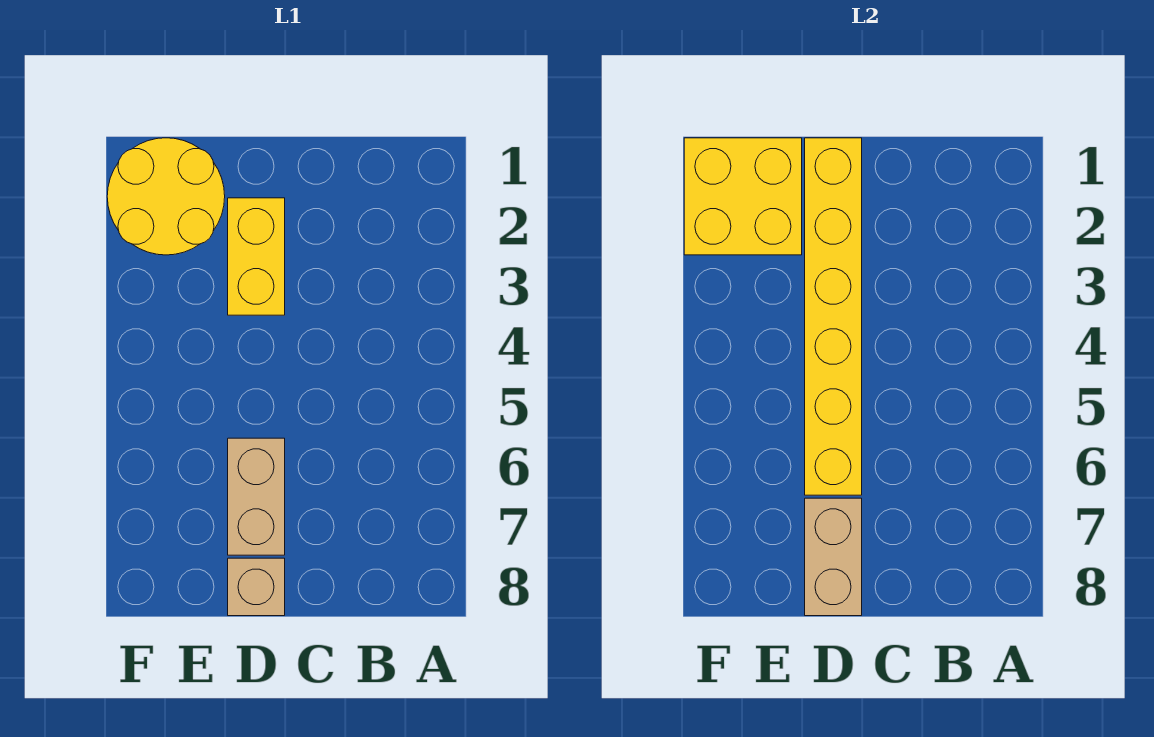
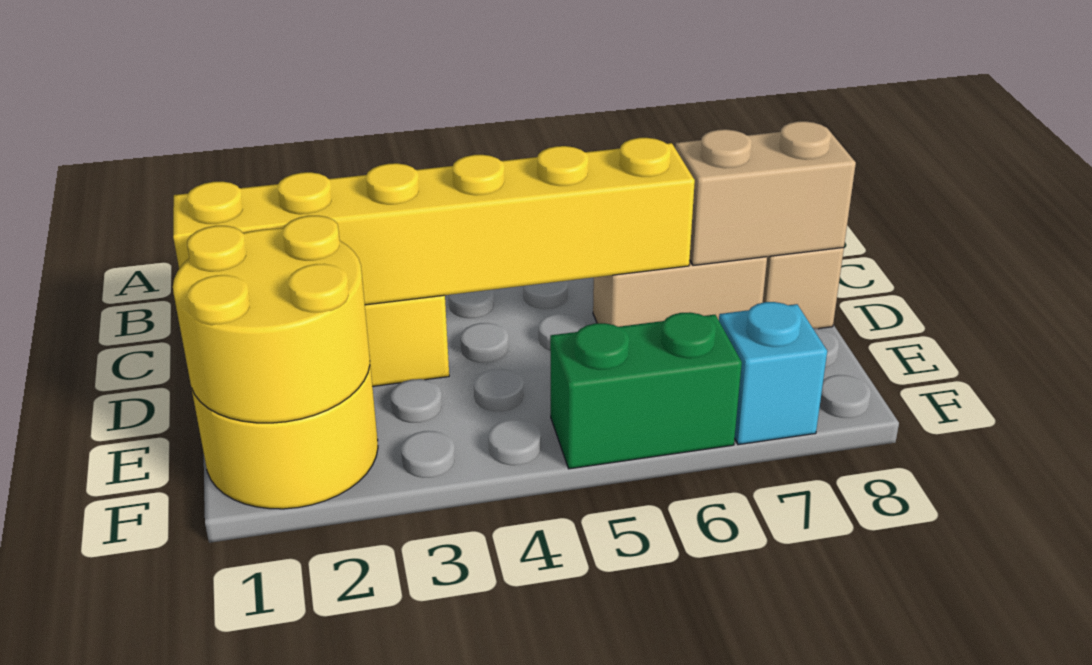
yellow brick E1:F2 level 2 -> yellow round brick E1:F2 level 2
none -> green brick F5:F6 level 1
none -> cyan brick F7 level 1

